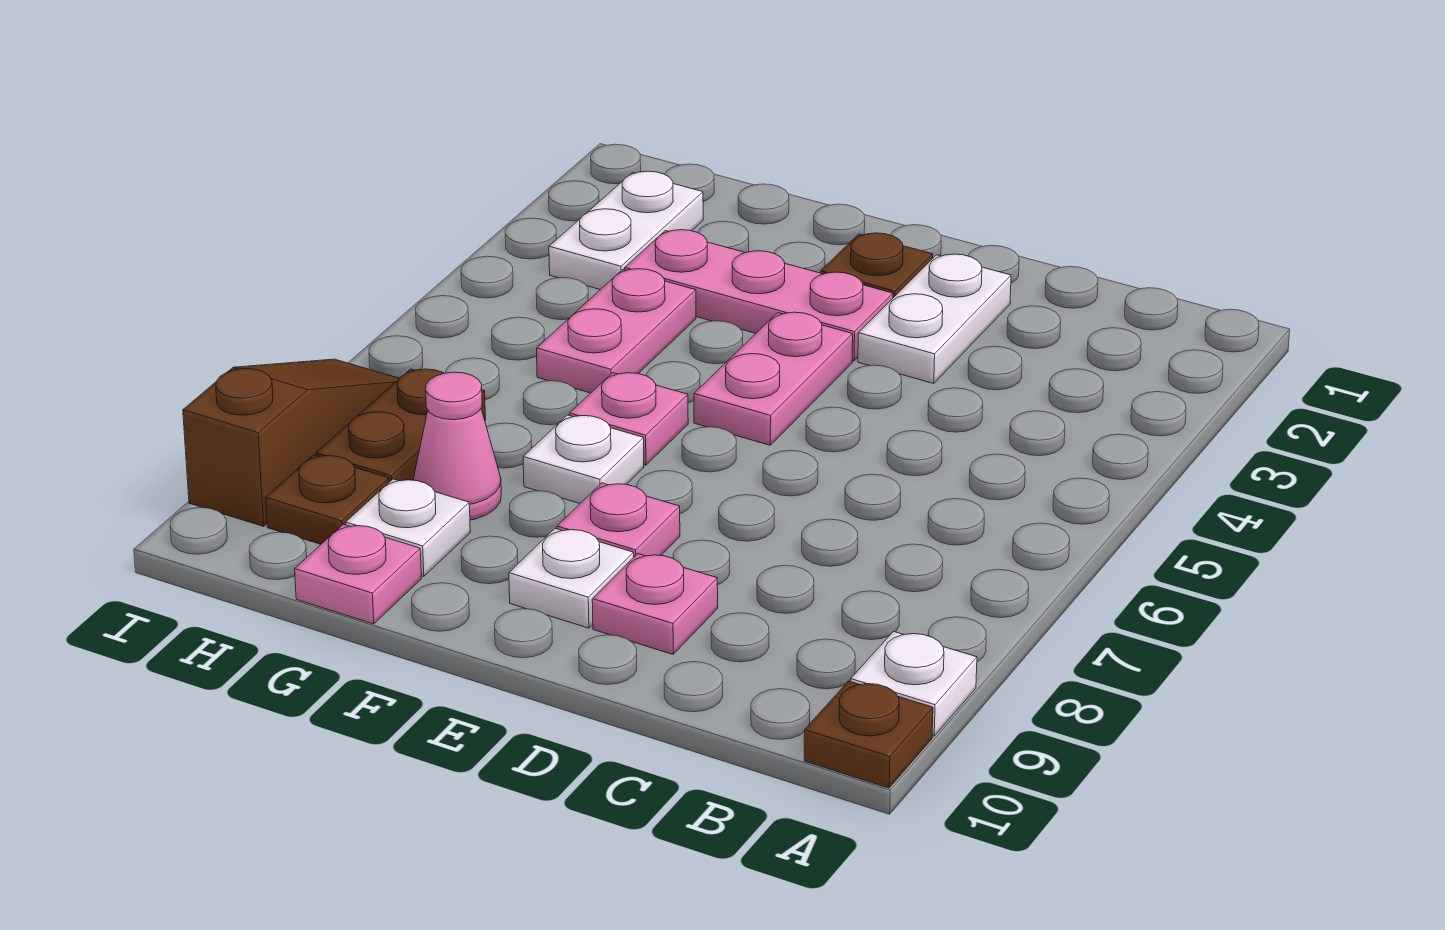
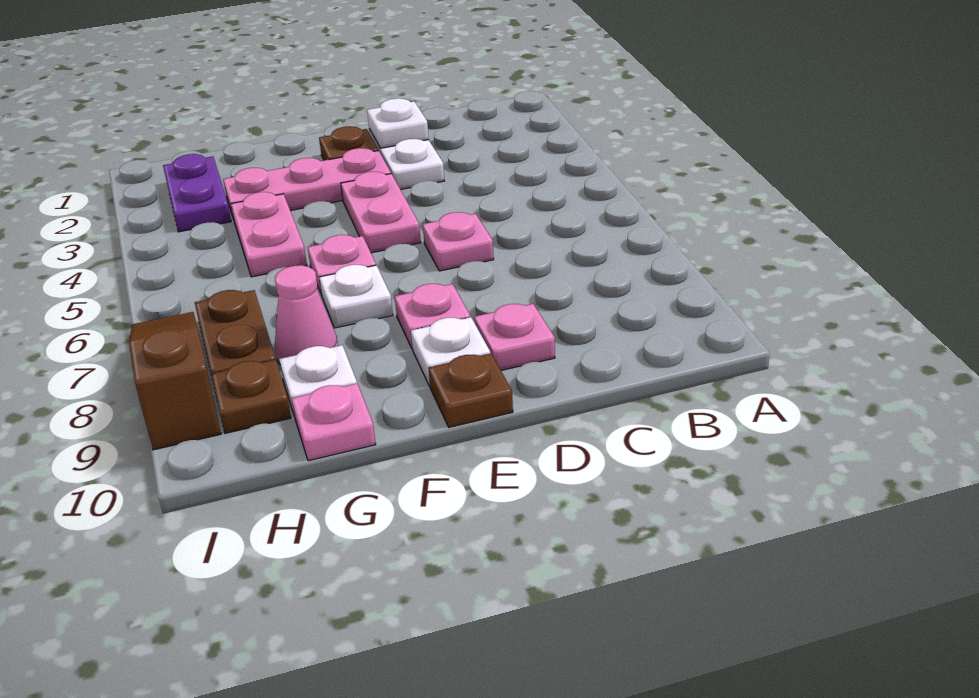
white plate A9 level 1 -> white plate D2 level 2
brown plate A10 level 1 -> brown plate E10 level 1
none -> pink plate D6 level 1
white plate H2:H3 level 1 -> purple plate H2:H3 level 1

